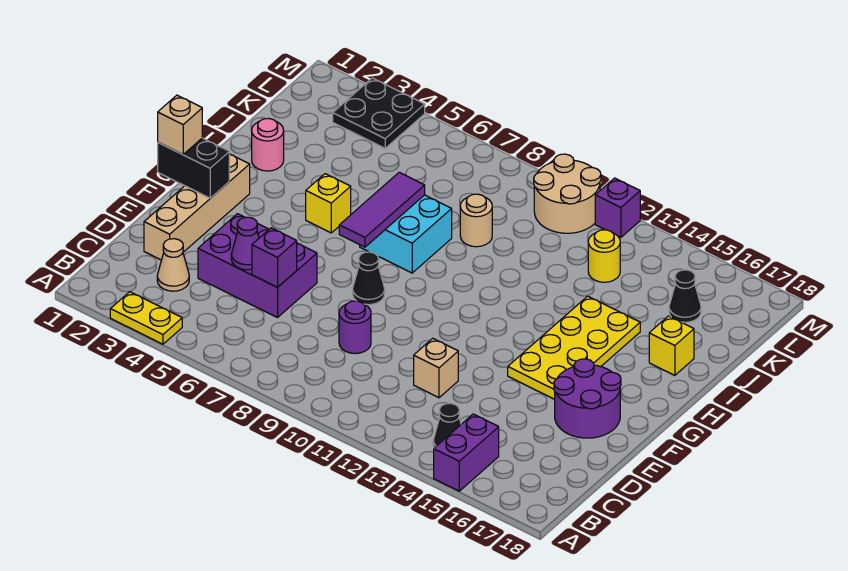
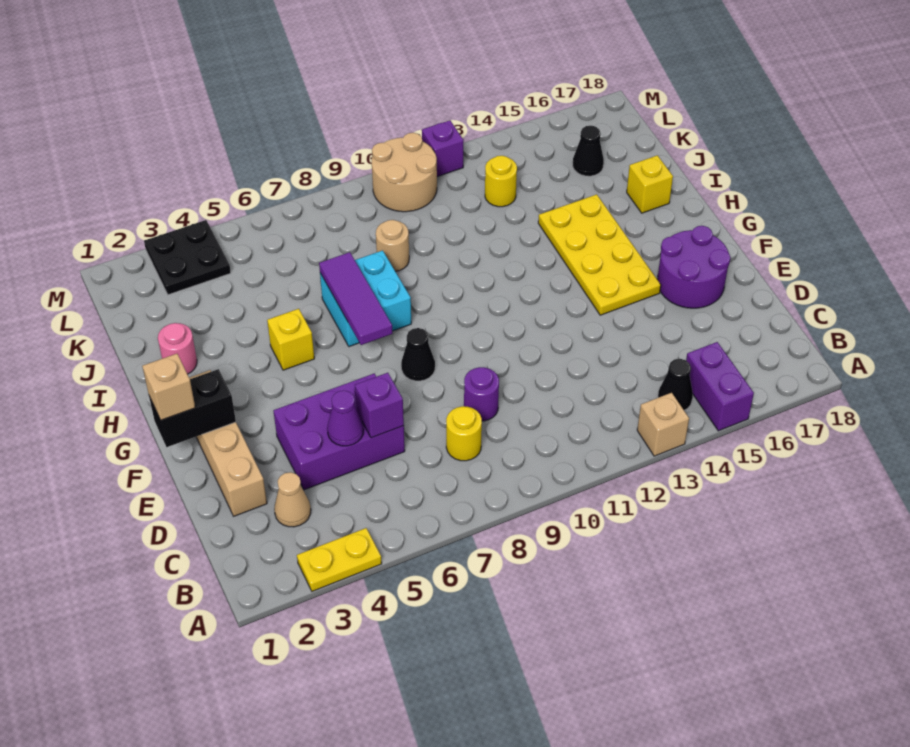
none -> yellow round brick C8 level 1
tan brick D12 level 1 -> tan brick A13 level 1

